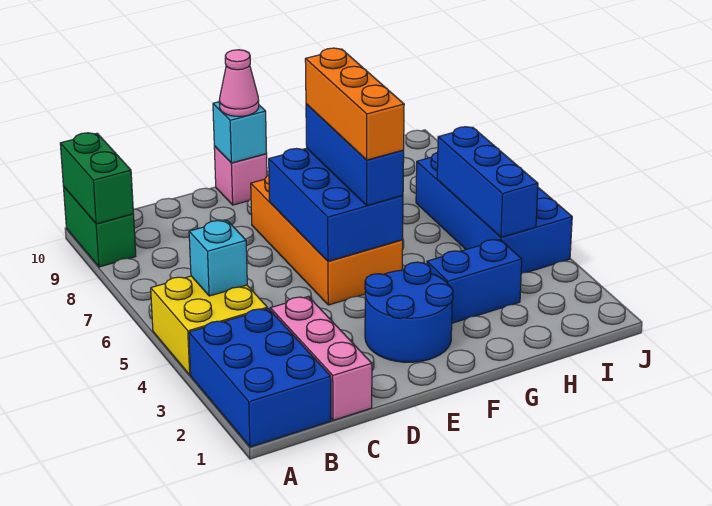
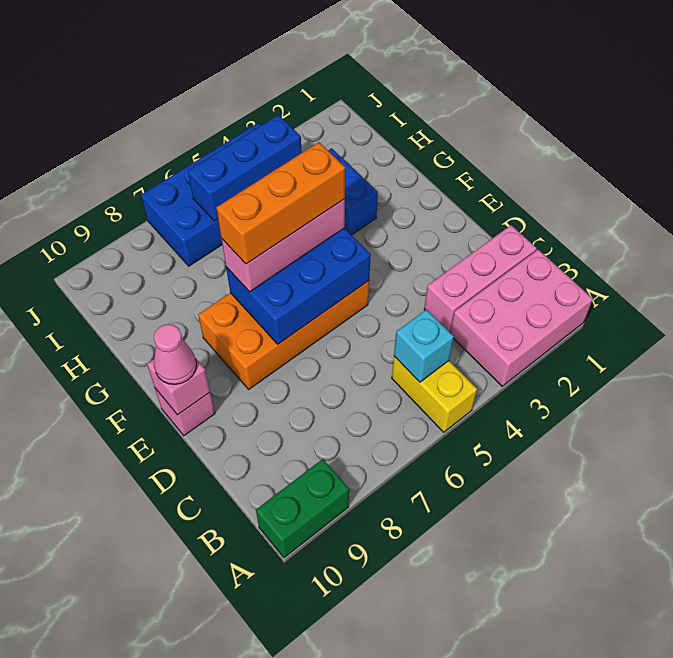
blue brick A1:B3 level 1 -> pink brick A1:B3 level 1
yellow brick A4:B5 level 1 -> yellow brick A5:B5 level 1
green brick A9:A10 level 2 -> none
blue round brick E2:F3 level 1 -> none
cyan brick E10 level 2 -> pink brick E10 level 2
blue brick F5:F7 level 3 -> pink brick F5:F7 level 3

